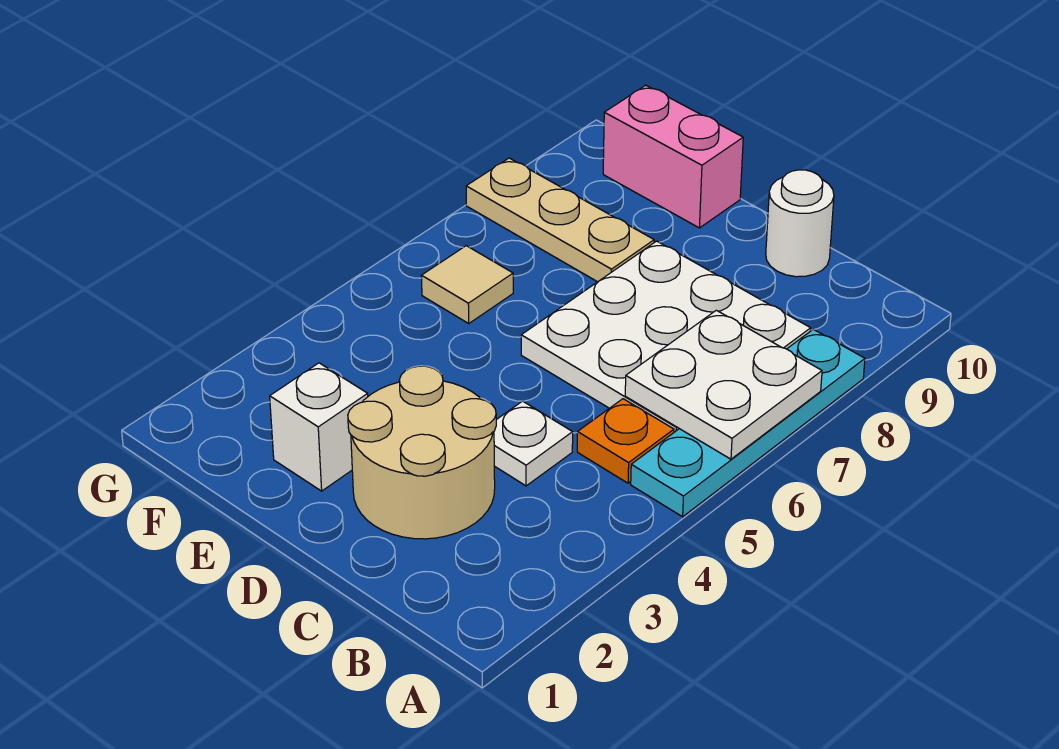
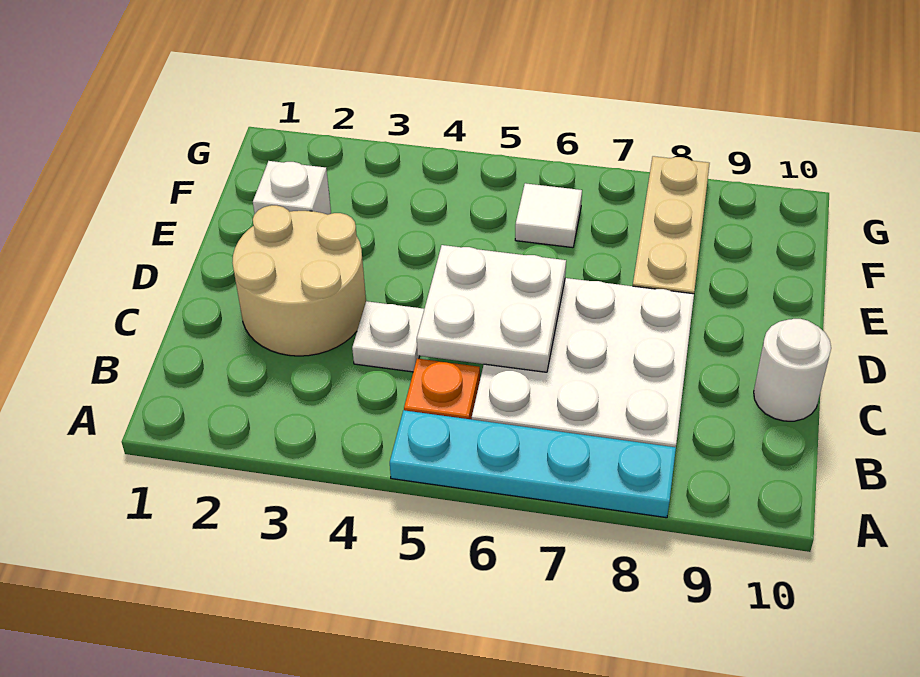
white plate A6:B7 level 2 -> white plate C5:D6 level 2
pink brick E10:F10 level 1 -> none
tan tile F6 level 1 -> white tile F6 level 1

